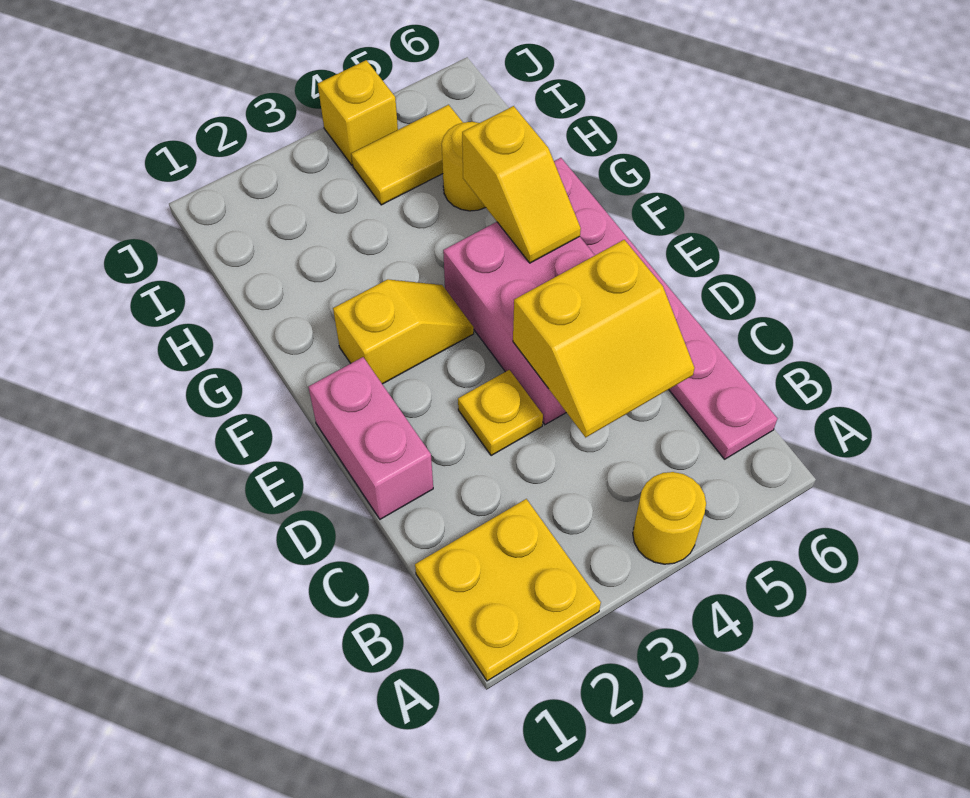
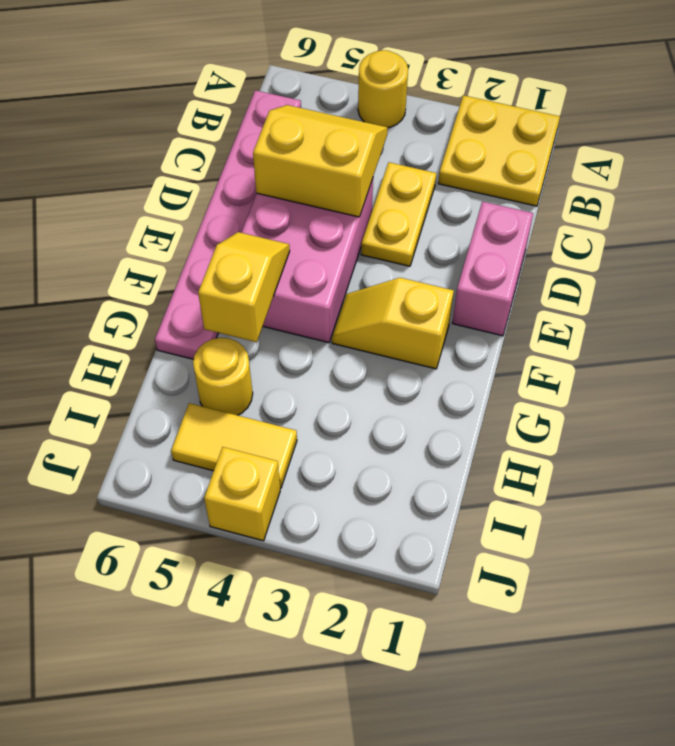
yellow plate D3 level 1 -> yellow plate C3:D3 level 1

